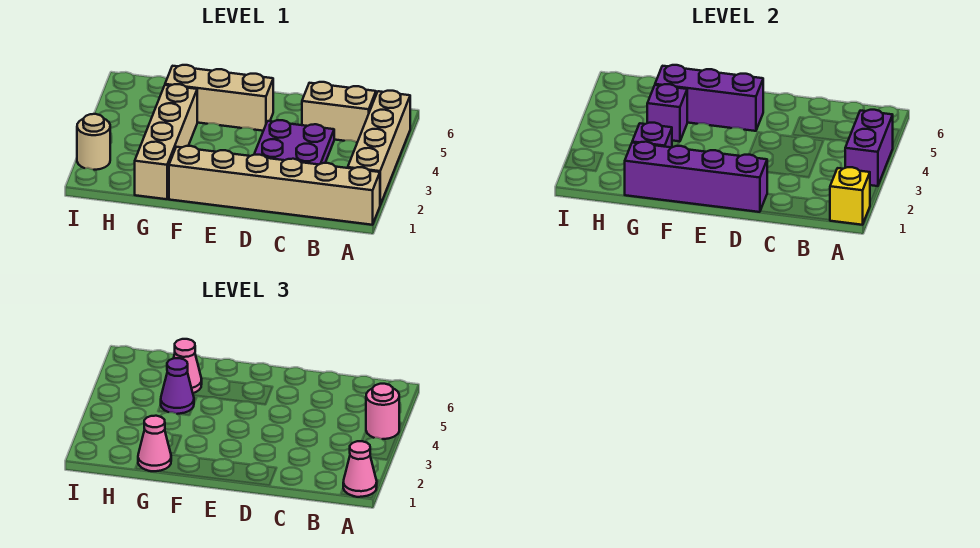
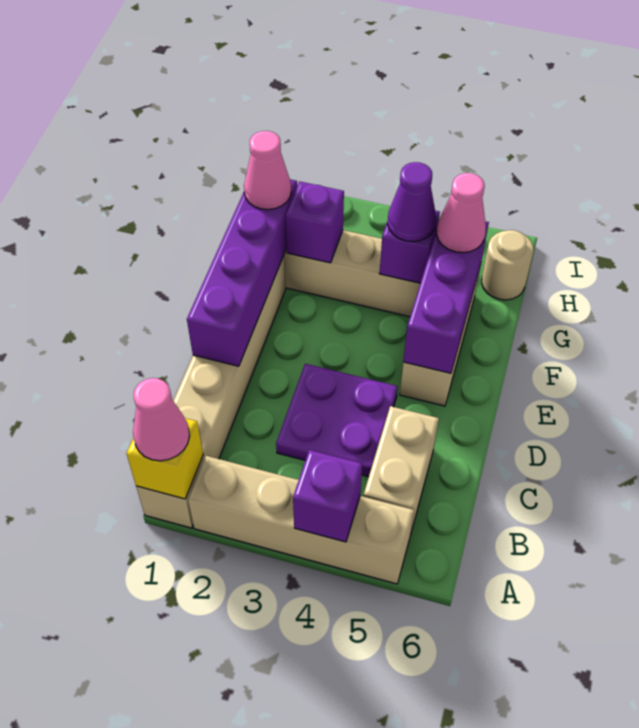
purple brick A3:A4 level 2 -> purple brick A4 level 2
pink round brick A4 level 3 -> none
tan round brick I2 level 1 -> tan round brick H6 level 1

